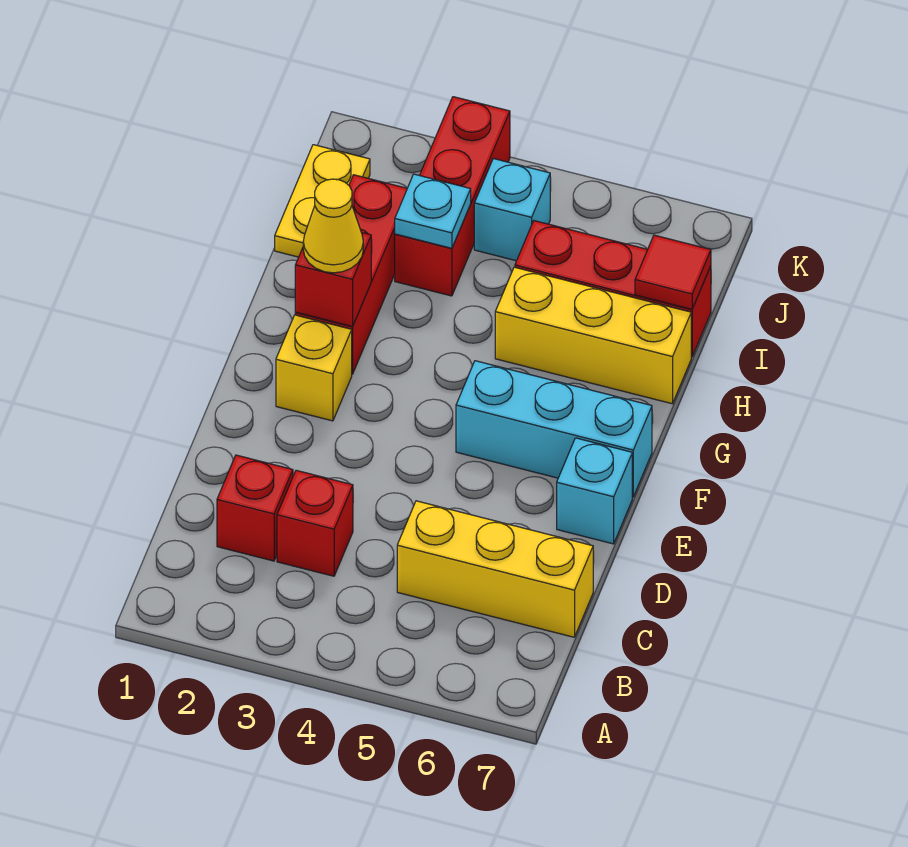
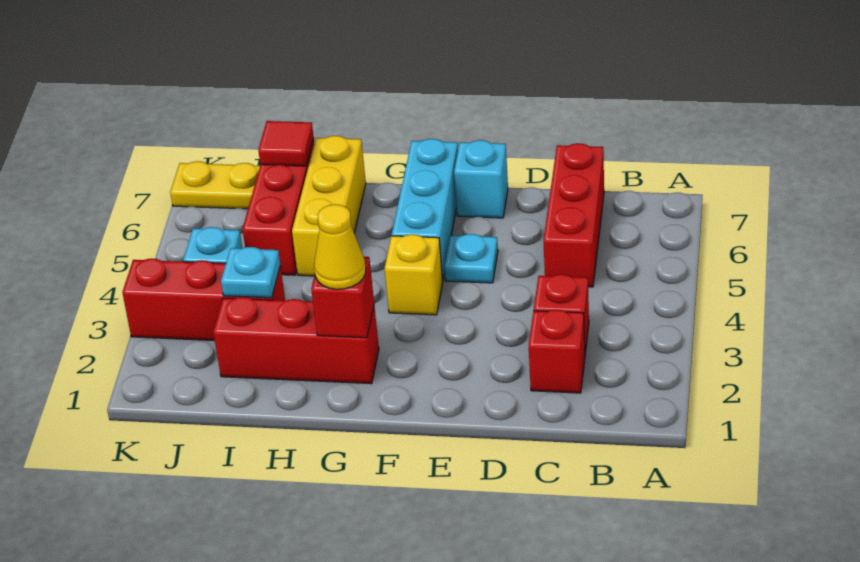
yellow brick C5:C7 level 1 -> red brick C5:C7 level 1
none -> cyan plate E5 level 1
yellow brick F2 level 1 -> yellow brick F4 level 1
yellow plate I1:J1 level 1 -> yellow plate J7:K7 level 1

